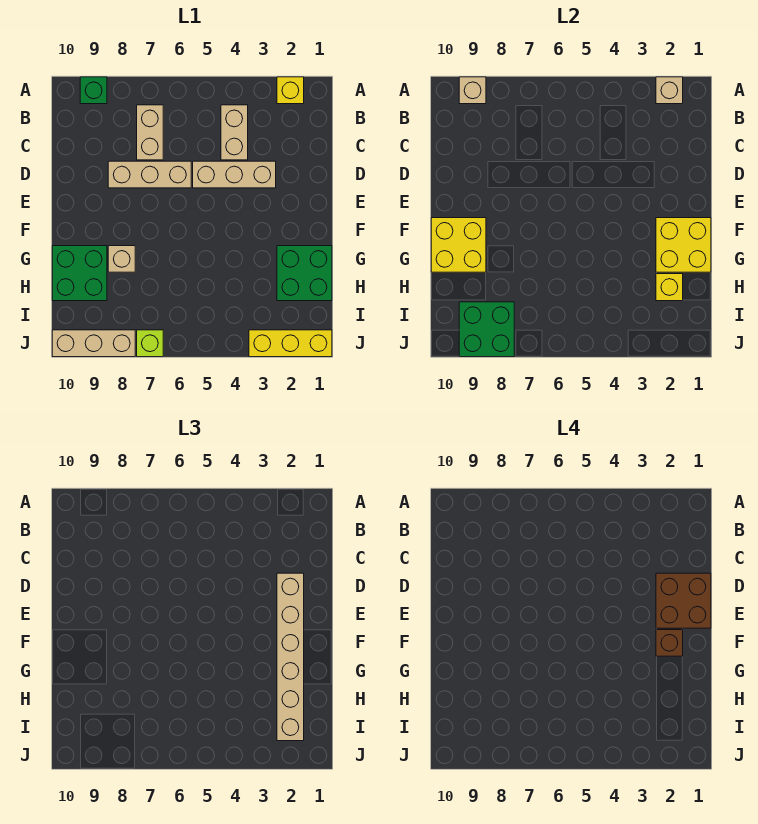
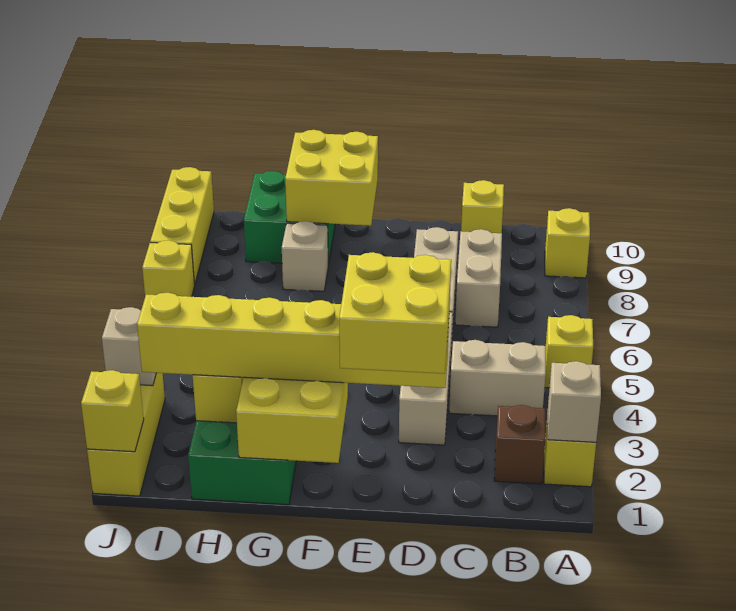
none -> yellow brick A5 level 1
green brick A9 level 1 -> yellow brick A9 level 1
tan brick A9 level 2 -> tan brick J3 level 2
tan brick B7:C7 level 1 -> tan brick C7:C8 level 1
none -> yellow brick C10 level 1
brown brick D1:E2 level 4 -> yellow brick D1:E2 level 4
tan brick D2:I2 level 3 -> yellow brick D2:I2 level 3
brown brick F2 level 4 -> brown brick B2 level 1
green brick I8:J9 level 2 -> none
none -> yellow brick J1 level 2
lime brick J7 level 1 -> yellow brick J7 level 1
tan brick J8:J10 level 1 -> yellow brick J8:J10 level 1

